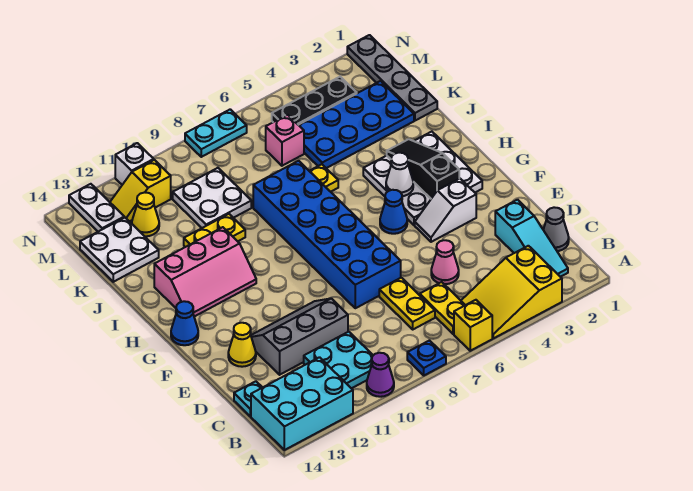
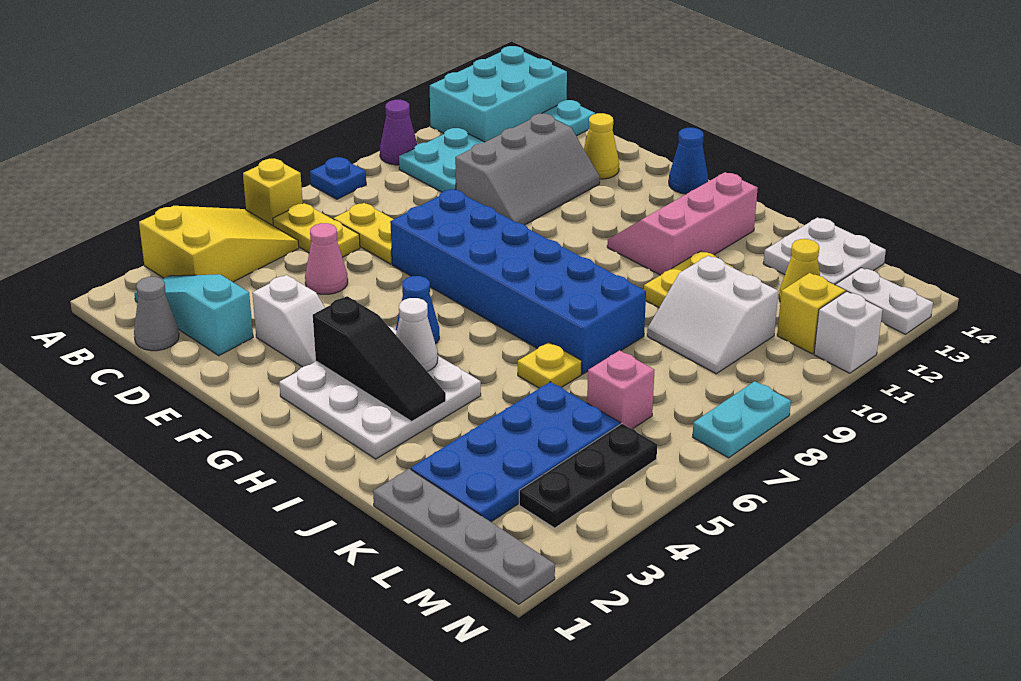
white slope F3:F4 level 1 top 3 -> white slope E3:F3 level 1 top E
white plate K9:L10 level 1 -> white slope K9:L10 level 1 top 10

